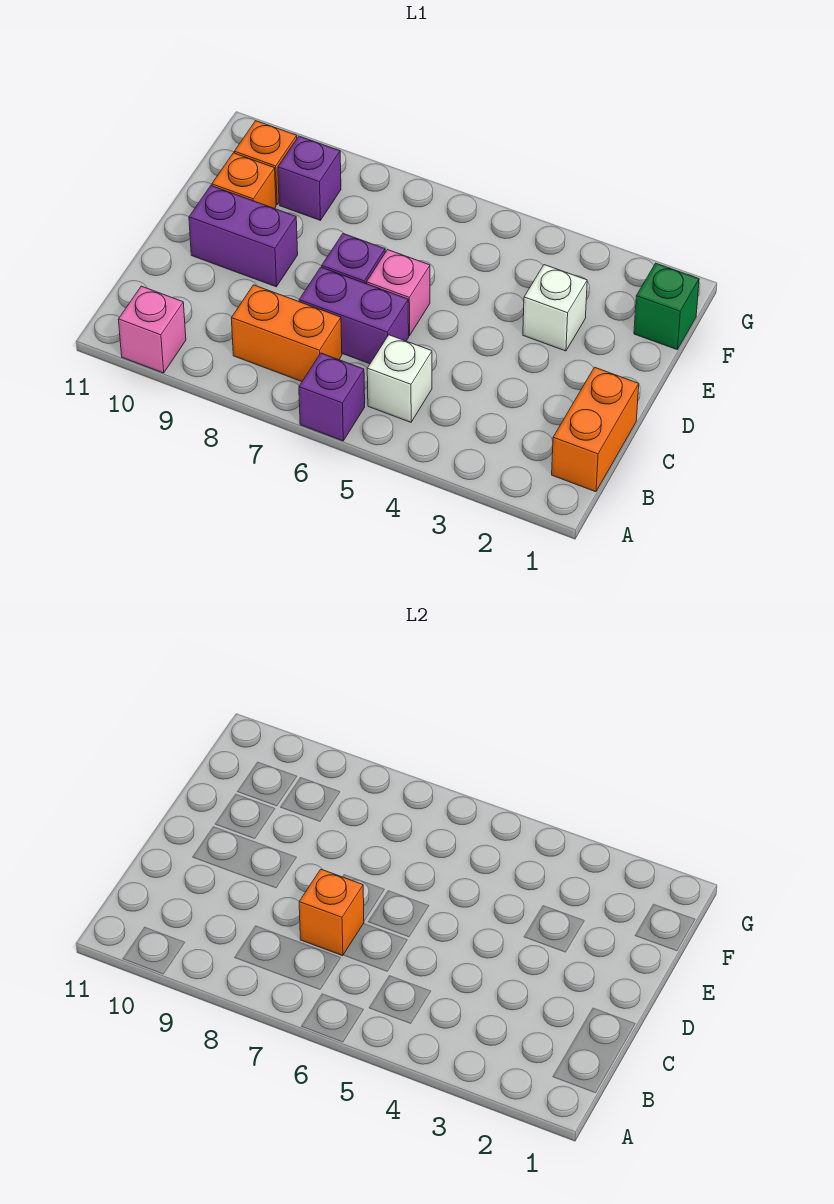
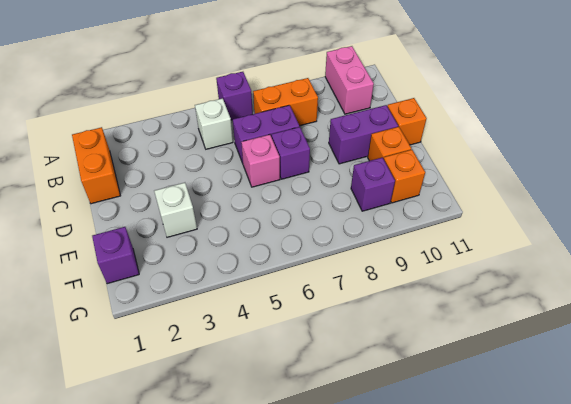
pink brick A10 level 1 -> pink brick A10:B10 level 1
orange brick C7 level 2 -> orange brick D11 level 1
green brick F1 level 1 -> purple brick F1 level 1

